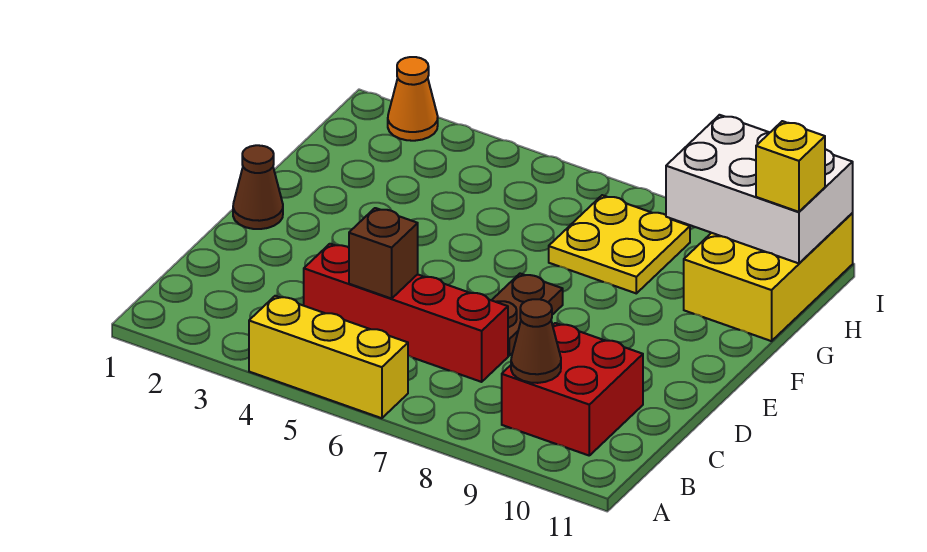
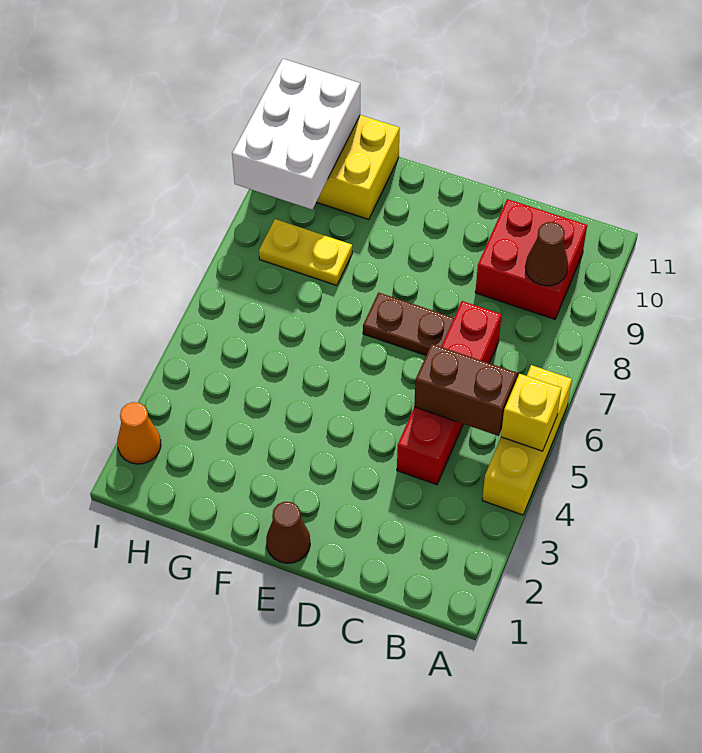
brown brick C5 level 2 -> brown brick B5:C5 level 2
yellow plate G7:H8 level 1 -> yellow plate G8:H8 level 1
yellow brick H11 level 3 -> yellow brick A5 level 2

